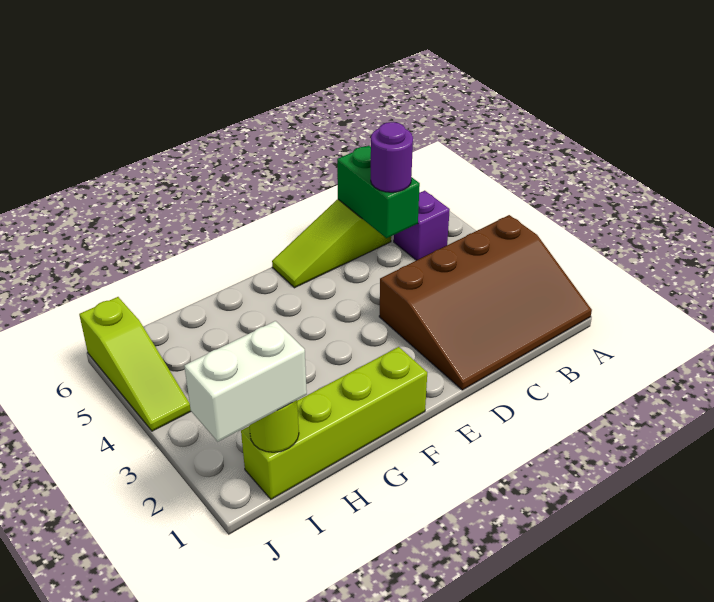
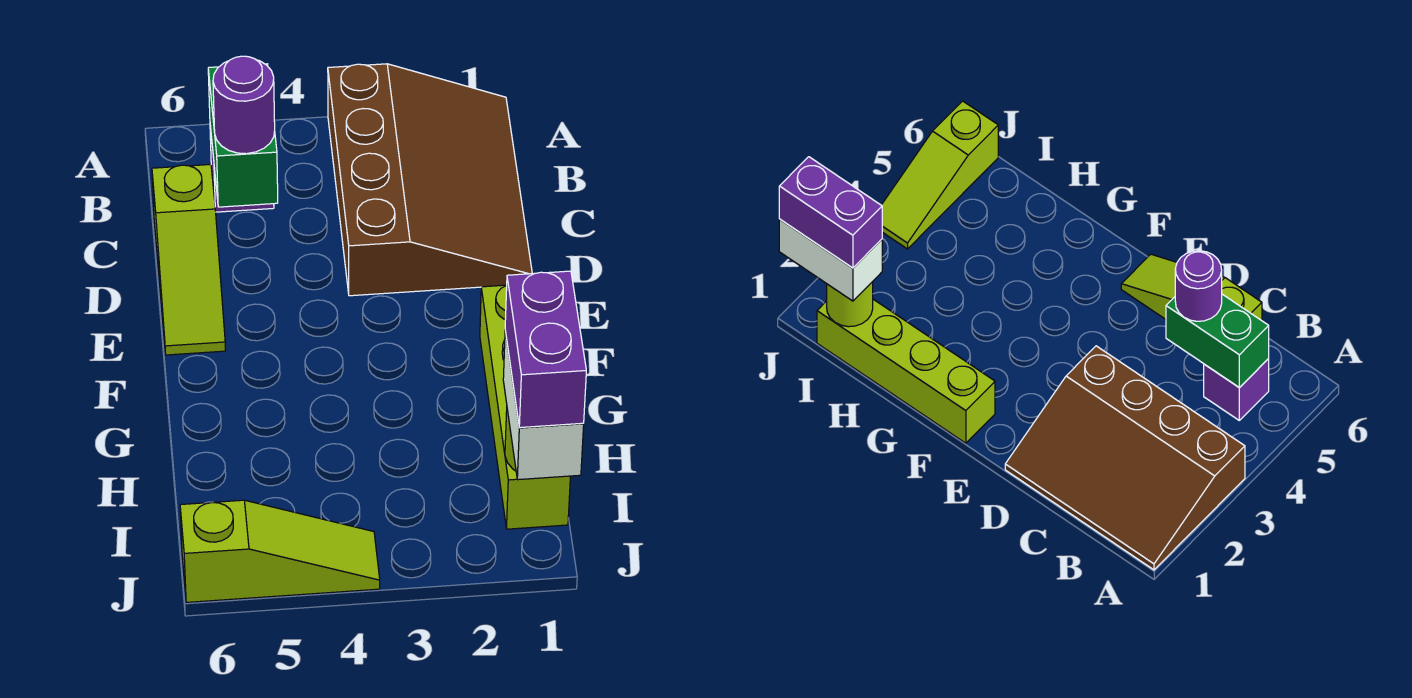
green brick C5:C6 level 2 -> green brick B5:C5 level 2
none -> purple brick I1:J1 level 4

